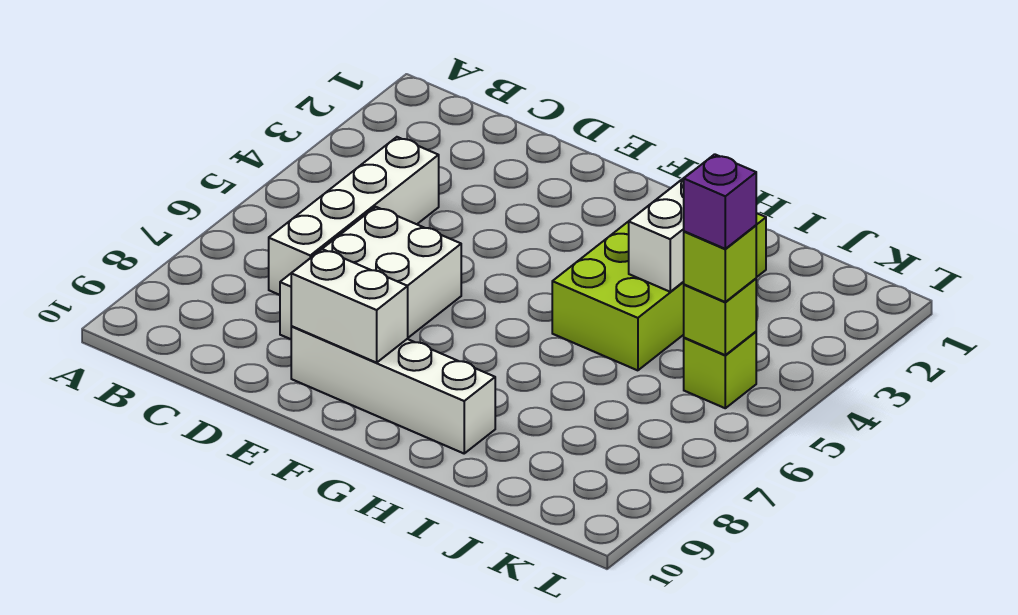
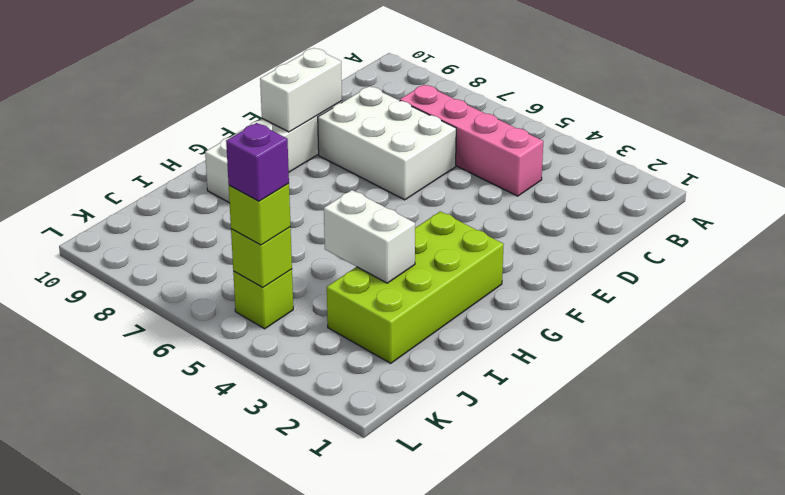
white brick C4:C7 level 1 -> pink brick C4:C7 level 1
lime brick H2:I5 level 1 -> lime brick G2:J3 level 1

